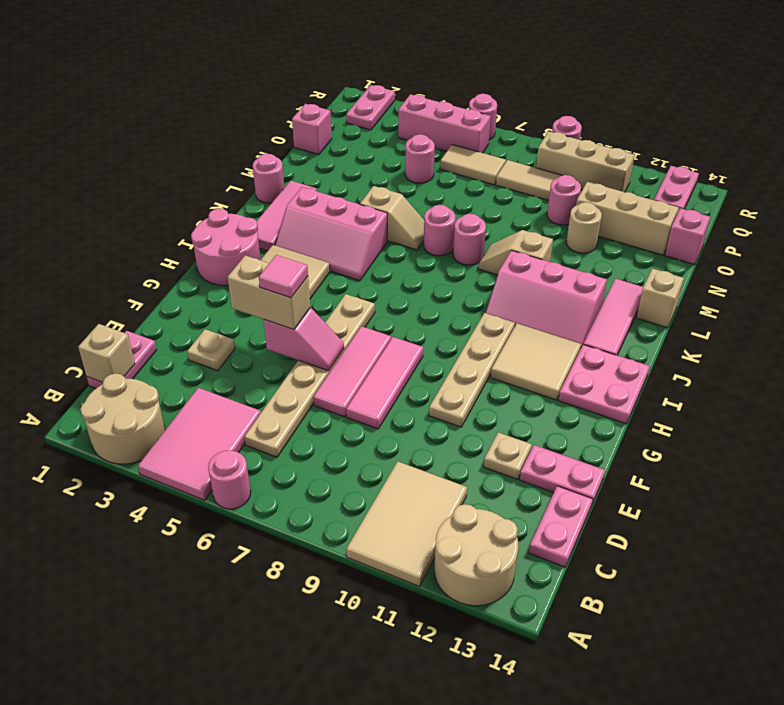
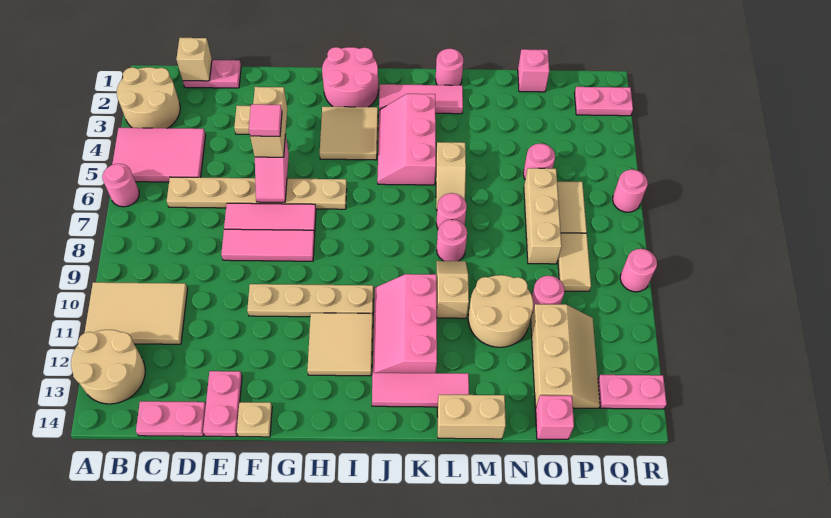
tan plate E12 level 1 -> tan plate F14 level 1
pink plate H13:I14 level 1 -> none
tan brick L14 level 1 -> tan brick L14:M14 level 1
tan round brick N11 level 1 -> tan round brick M10:N11 level 1
pink brick Q4:Q6 level 1 -> none
tan brick Q9:Q11 level 1 -> tan brick O6:O8 level 1

